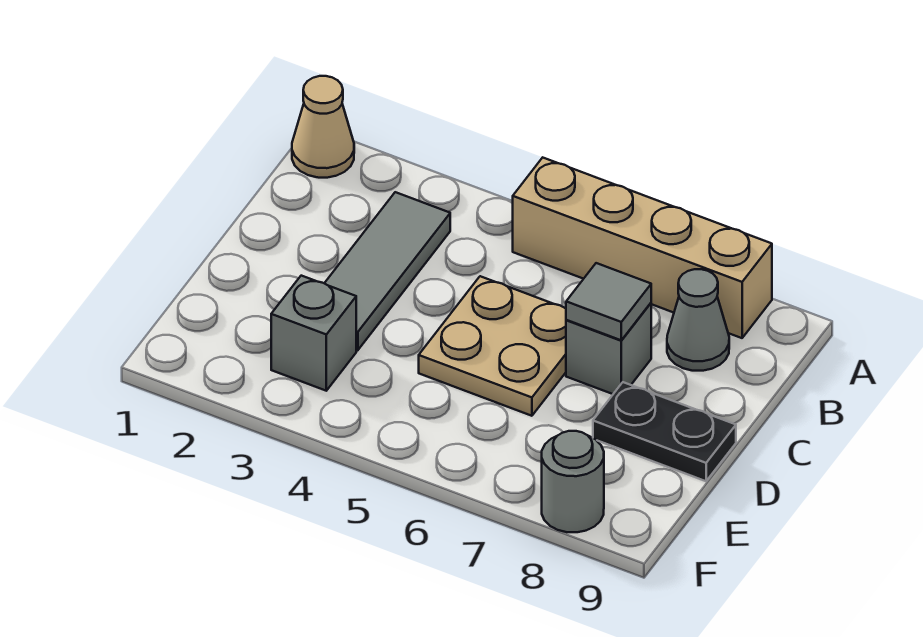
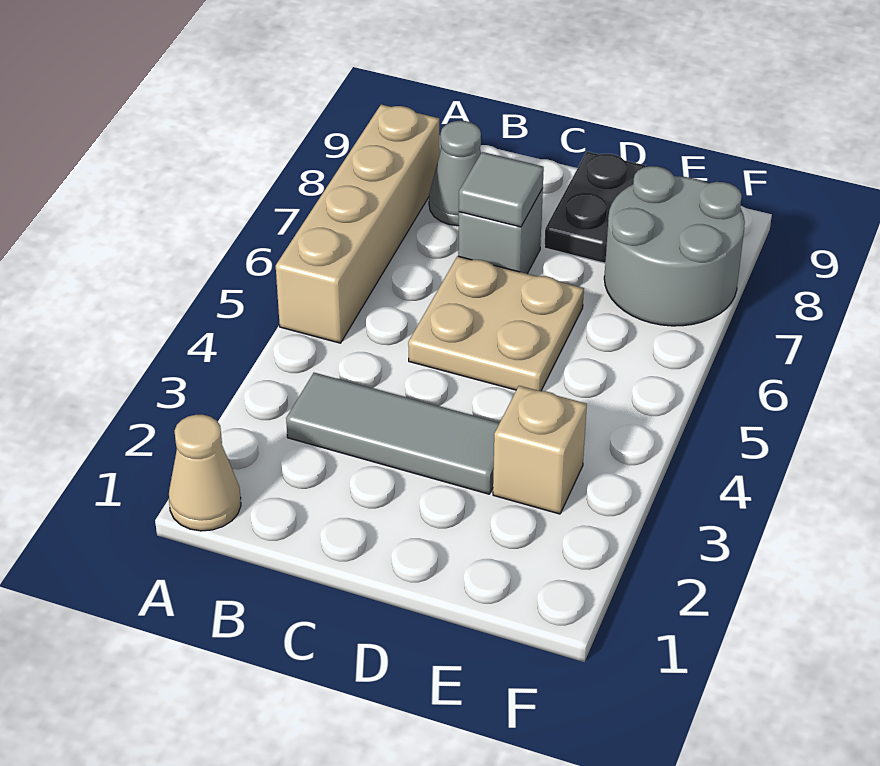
grey brick E3 level 1 -> tan brick E3 level 1
grey round brick F8 level 1 -> grey round brick E7:F8 level 1

